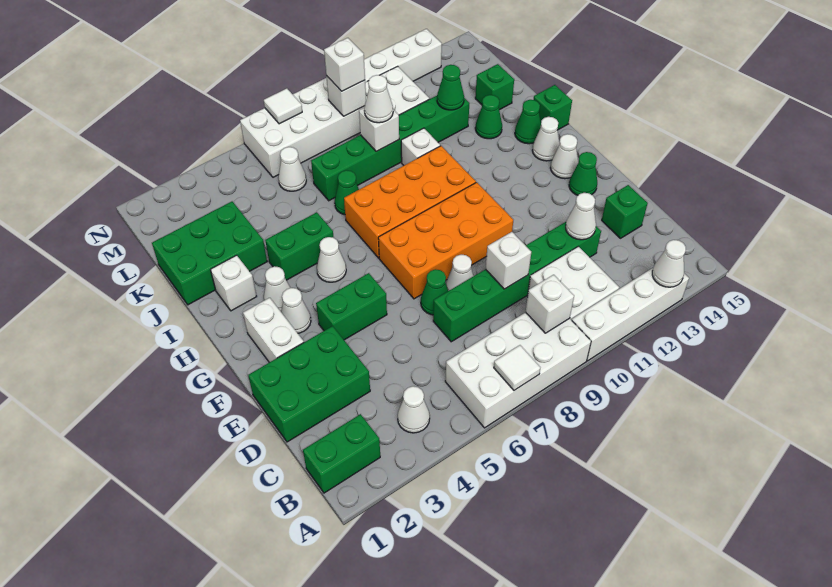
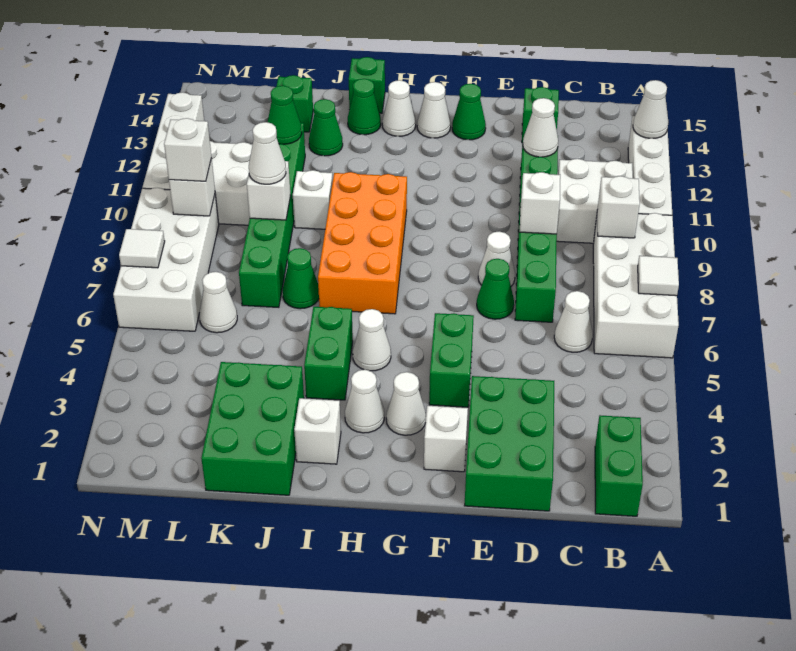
white cone B4 level 1 -> white cone C6 level 1
white brick F2:G2 level 1 -> white brick F2 level 1
orange brick F7:G10 level 1 -> none

